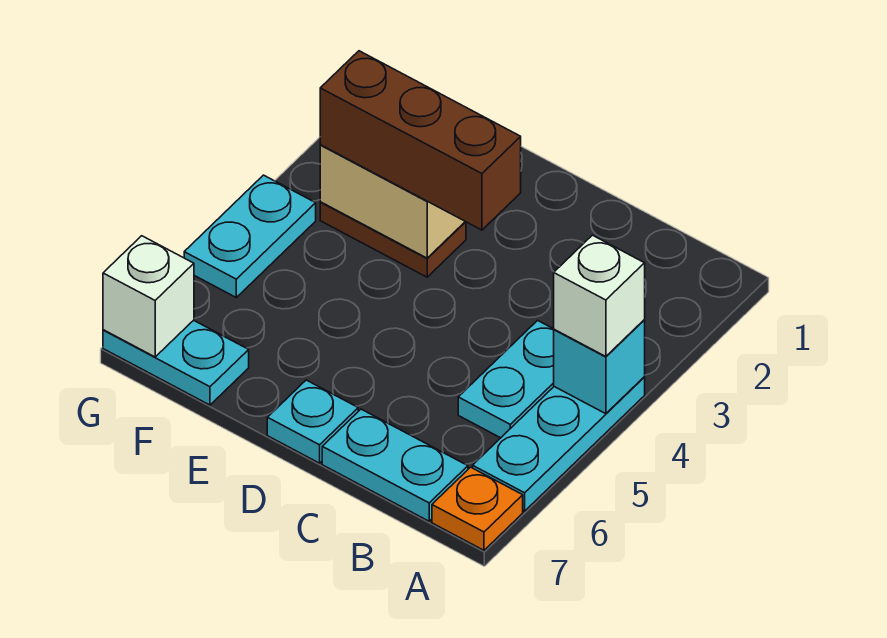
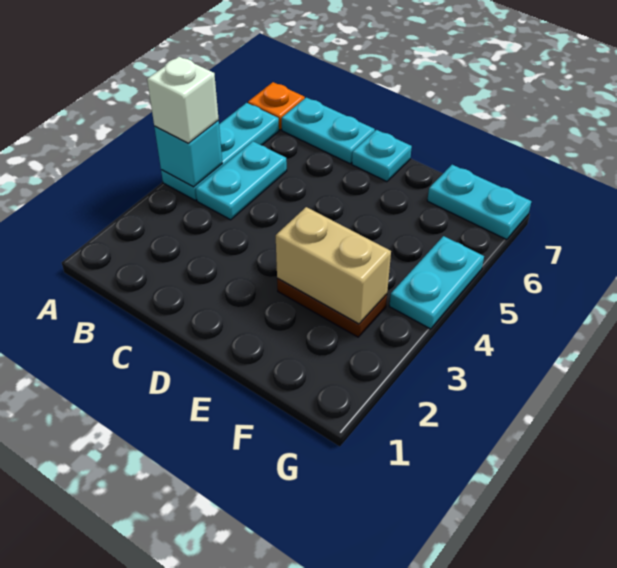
brown brick D3:F3 level 3 -> none
white brick G7 level 2 -> none

